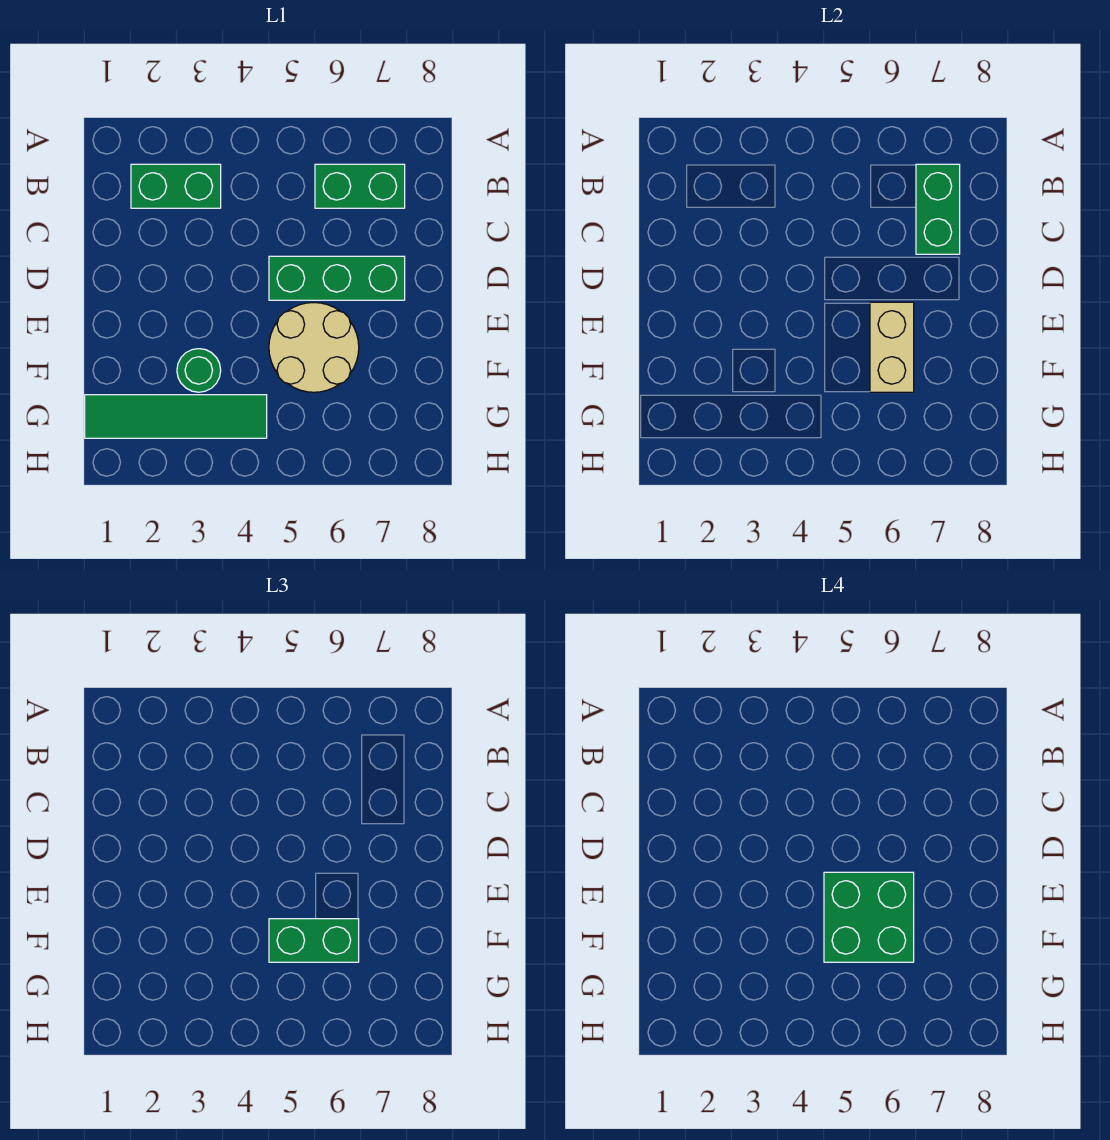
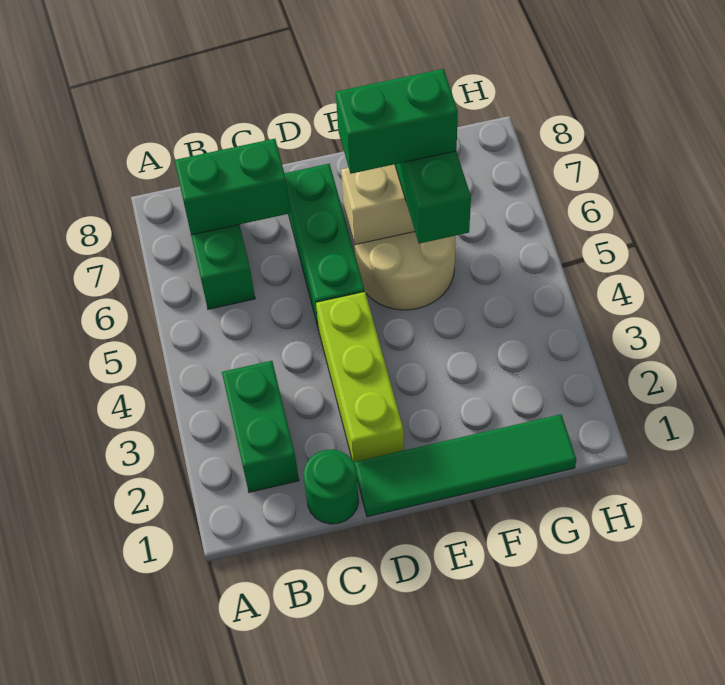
none -> lime brick D2:D4 level 1
green brick E5:F6 level 4 -> green brick E6:F6 level 4
green round brick F3 level 1 -> green round brick C1 level 1
green tile G1:G4 level 1 -> green tile D1:G1 level 1

